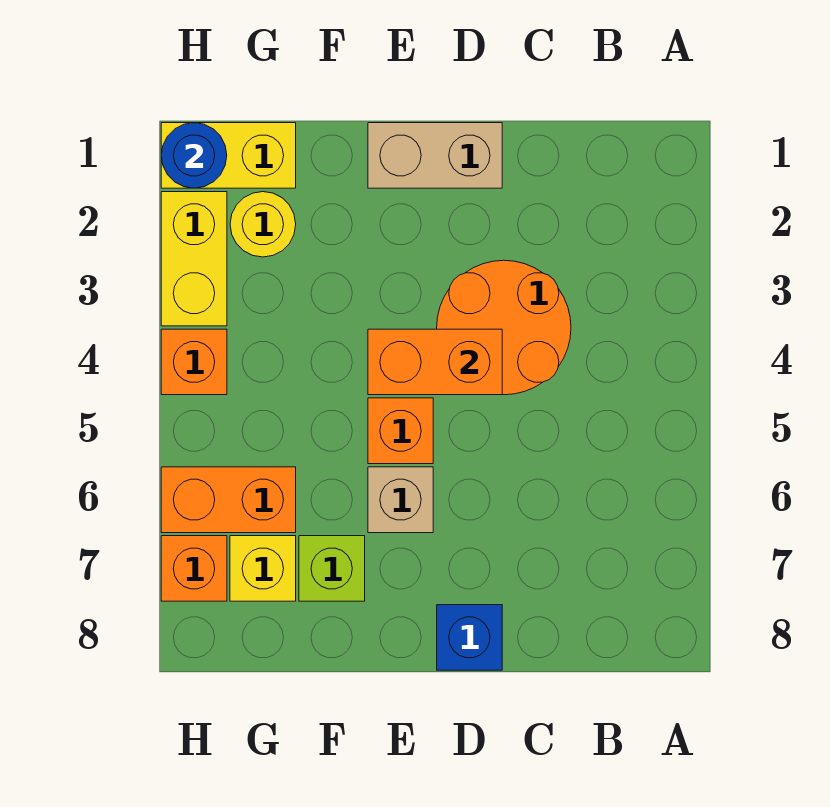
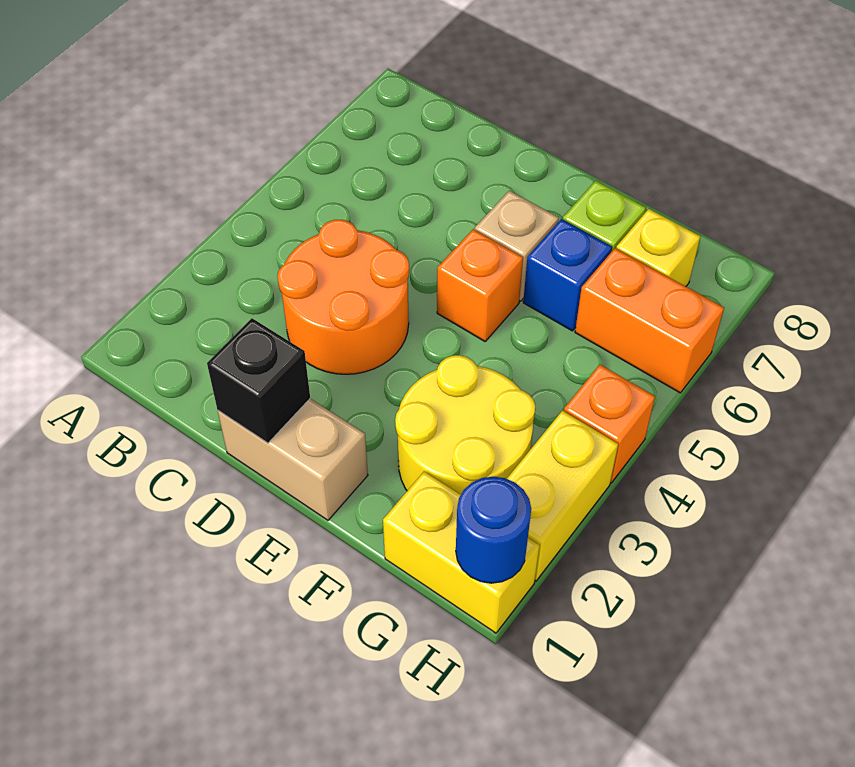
none -> black brick D1 level 2
orange brick D4:E4 level 2 -> none
blue brick D8 level 1 -> blue brick F6 level 1
yellow round brick G2 level 1 -> yellow round brick F2:G3 level 1
orange brick H7 level 1 -> none

